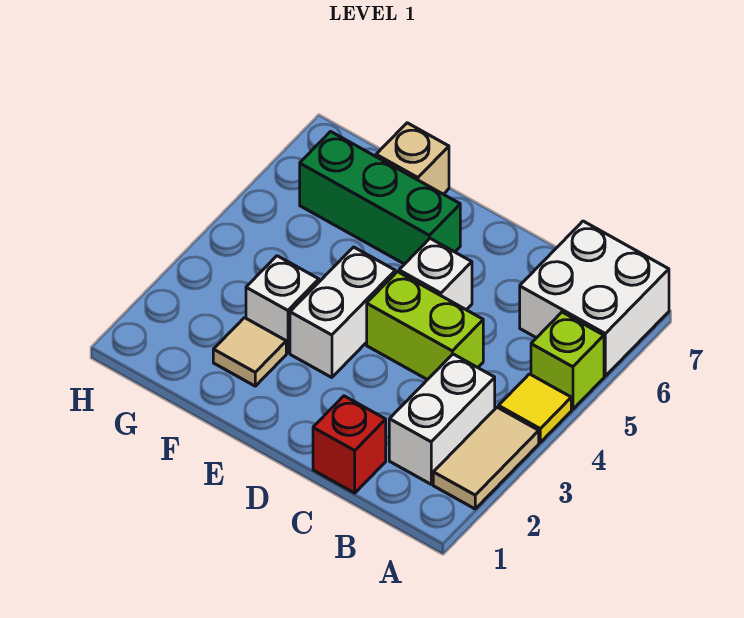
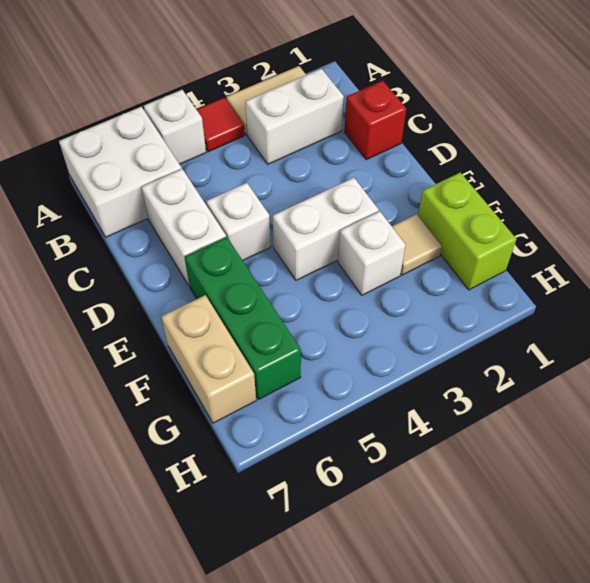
yellow tile A4 level 1 -> red tile A4 level 1
lime brick A5 level 1 -> white brick A5 level 1
lime brick C4:D4 level 1 -> lime brick F1:G1 level 1
none -> white brick C6:D6 level 1
tan brick F7 level 1 -> tan brick F7:G7 level 1

